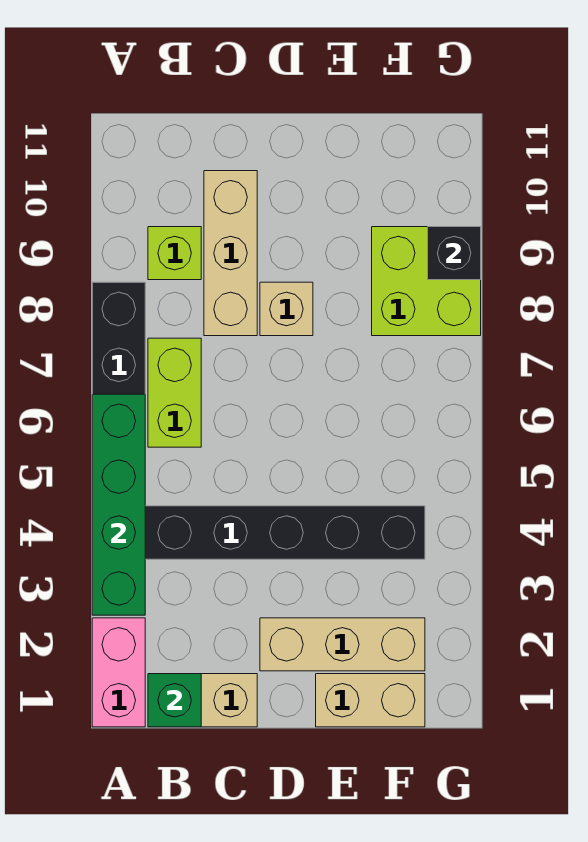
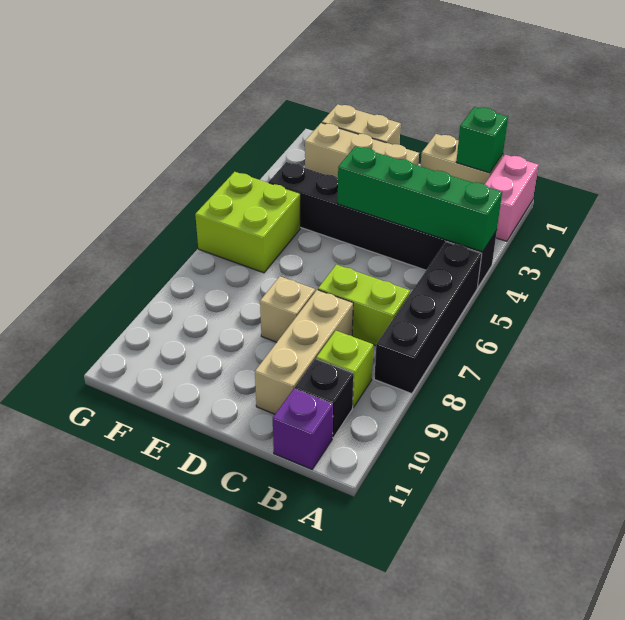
green brick A3:A6 level 2 -> green brick A4:D4 level 2
lime brick B6:B7 level 1 -> lime brick B7:C7 level 1
none -> purple brick B11 level 1
lime brick F8:G9 level 1 -> lime brick F5:G6 level 1
black brick G9 level 2 -> black brick B10 level 1

